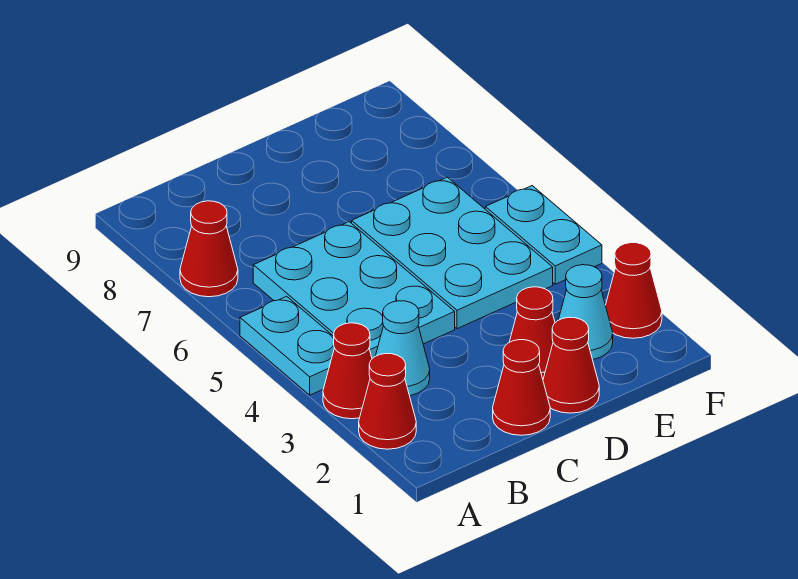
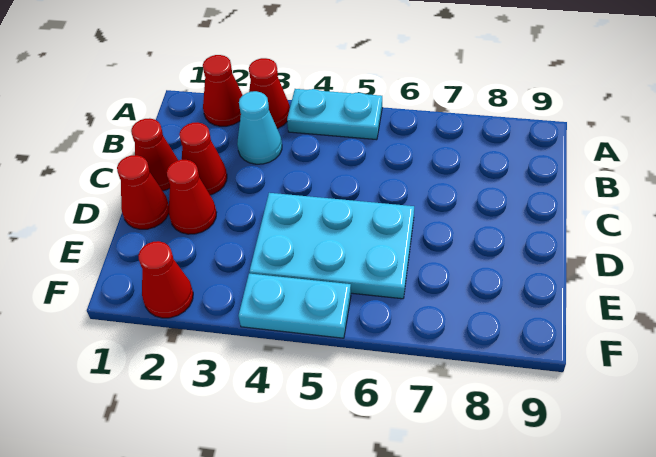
red cone A7 level 1 -> red cone C2 level 1
cyan plate B4:C6 level 1 -> none
cyan cone E2 level 1 -> none

